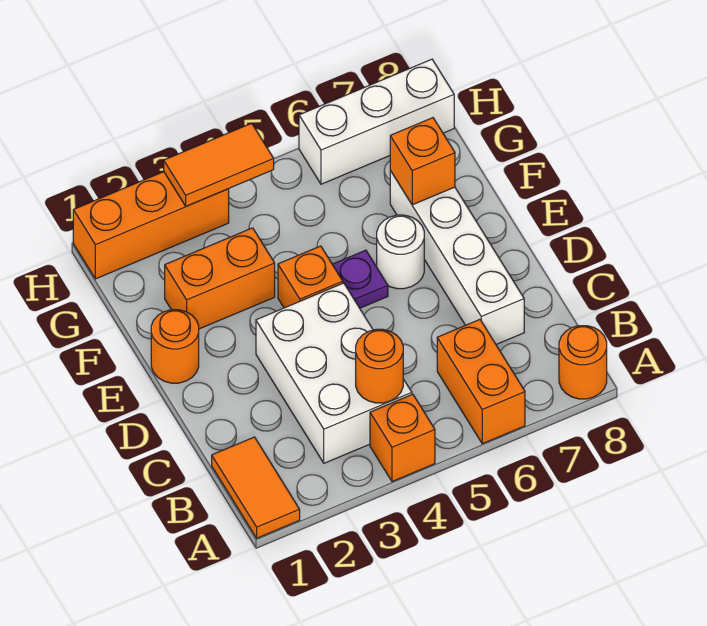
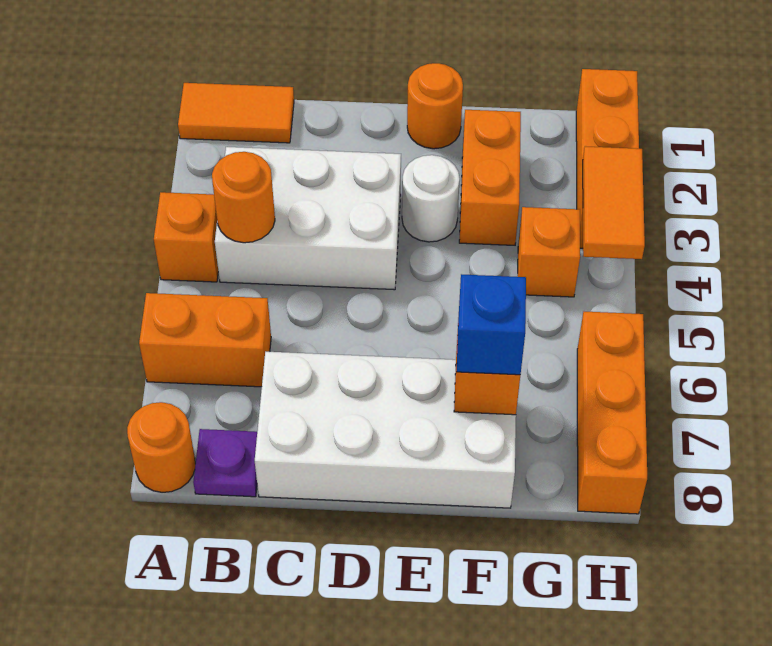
white brick C7:F7 level 1 -> white brick C7:F8 level 1
orange brick E4 level 1 -> orange brick G4 level 1
purple plate E5 level 1 -> purple plate B8 level 1
white round brick E6 level 1 -> white round brick E3 level 1
none -> blue brick F7 level 3
white brick H6:H8 level 1 -> orange brick H6:H8 level 1

